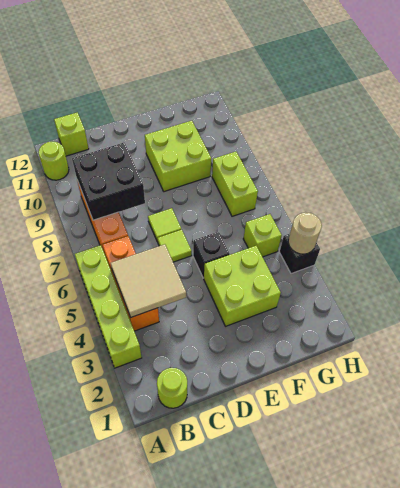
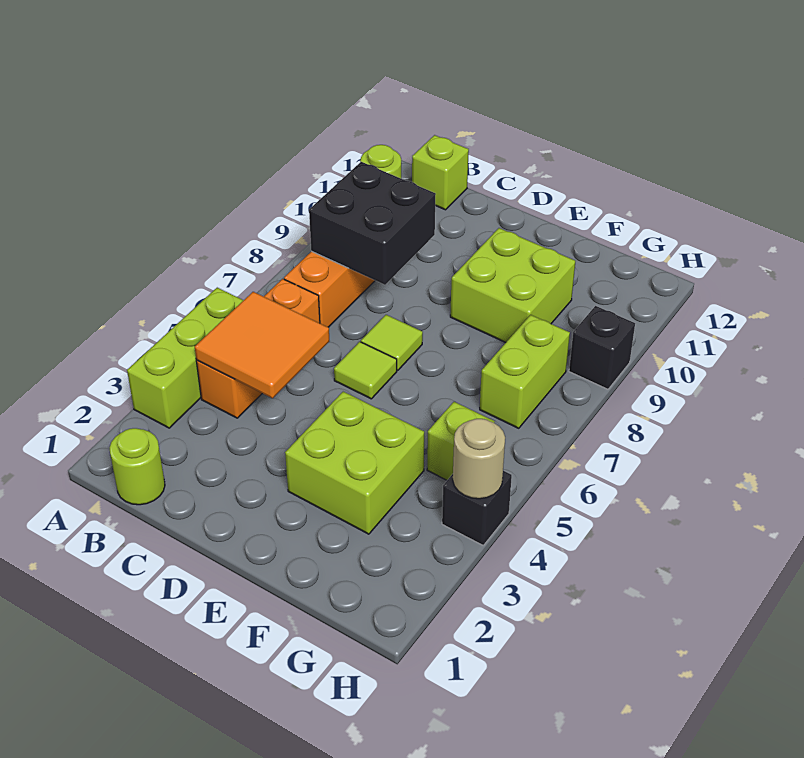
lime brick A3:A6 level 1 -> lime brick A3:A5 level 1
tan tile B4:C5 level 2 -> orange tile B4:C5 level 2
black brick E5 level 1 -> black brick H9 level 1

